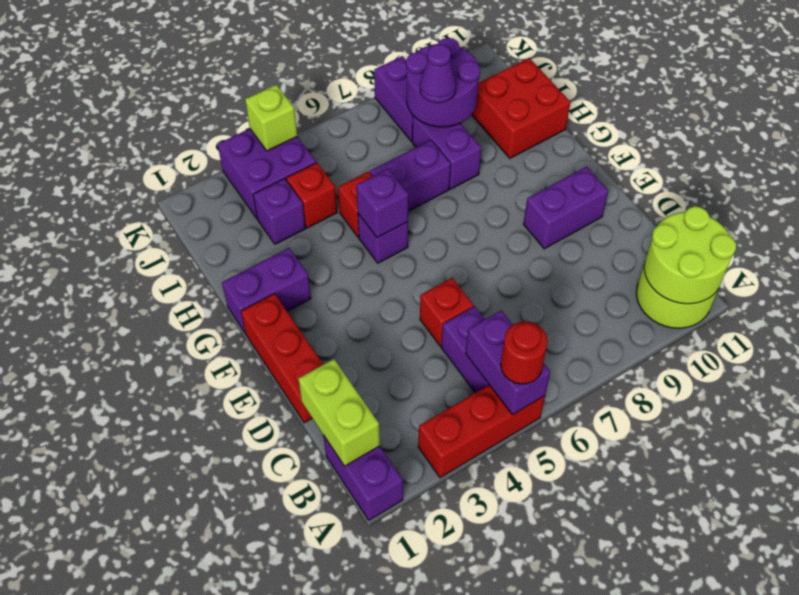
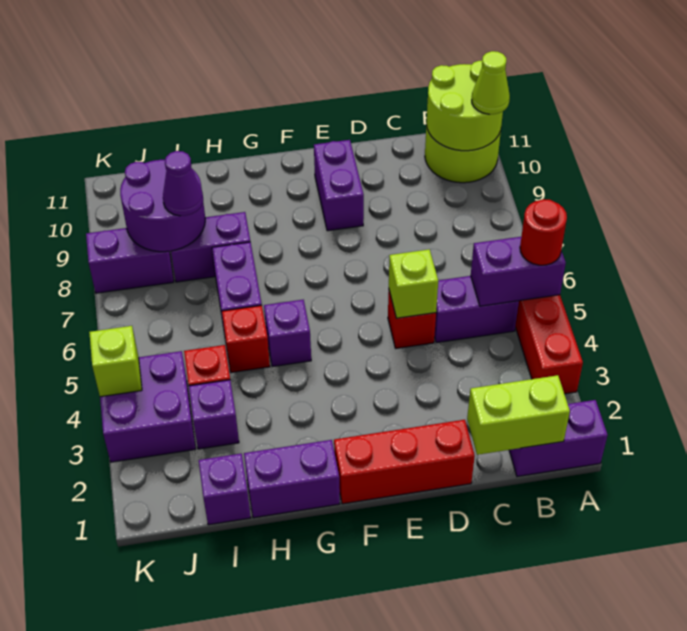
none -> lime cone A10 level 3
none -> lime brick D5 level 2
purple brick G1:G2 level 1 -> purple brick G1:H1 level 1
purple brick G5 level 2 -> purple brick I1 level 1
red brick H10:I11 level 1 -> none

